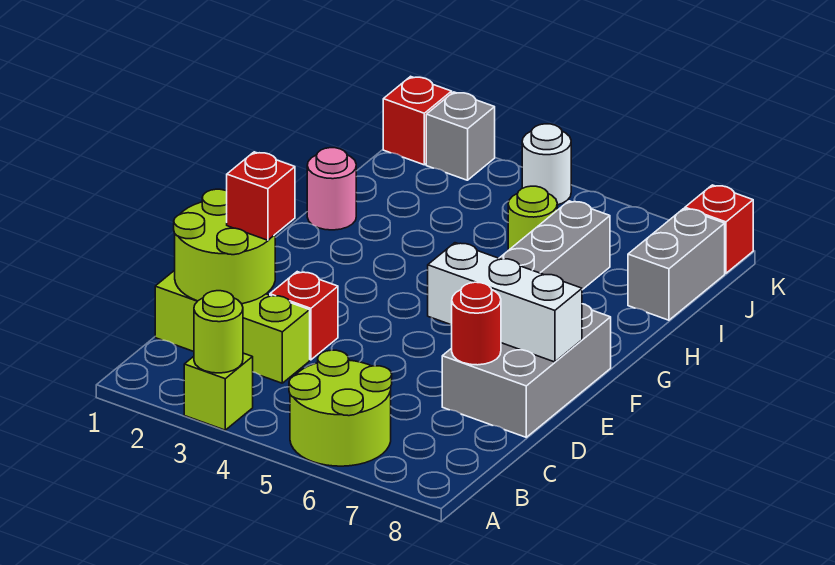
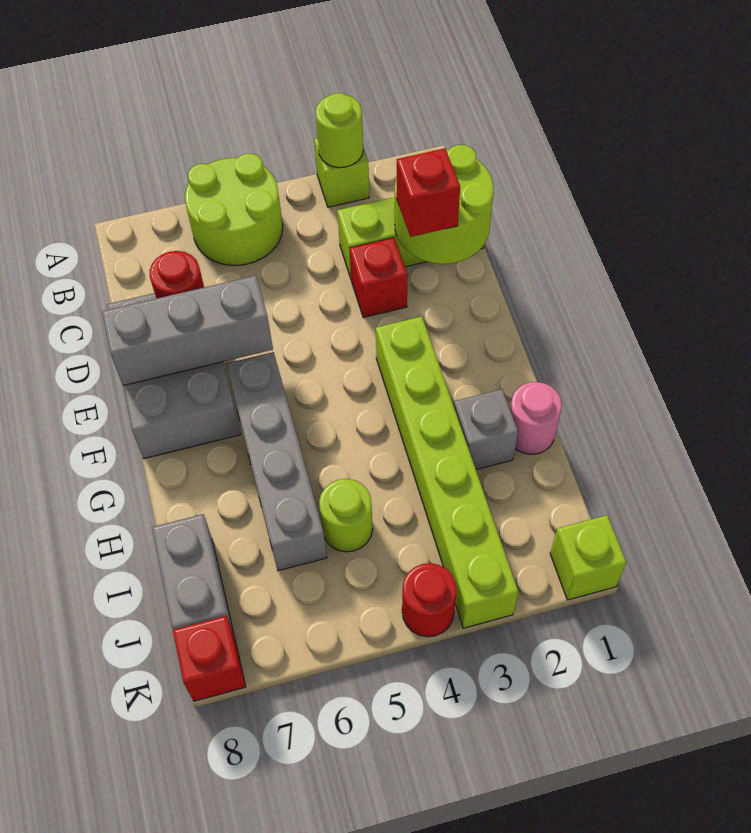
white brick E6:E8 level 2 -> grey brick E6:E8 level 2
none -> lime brick F3:K3 level 1
red brick K1 level 1 -> lime brick K1 level 1
grey brick K2 level 1 -> grey brick H2 level 1
white round brick K4 level 1 -> red round brick K4 level 1

